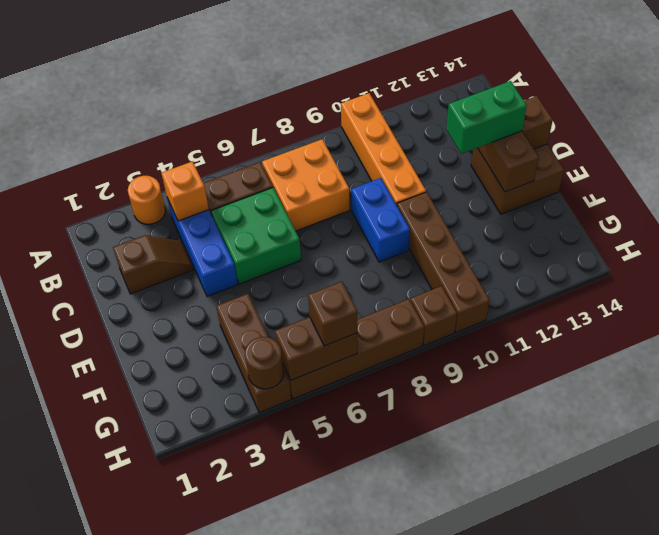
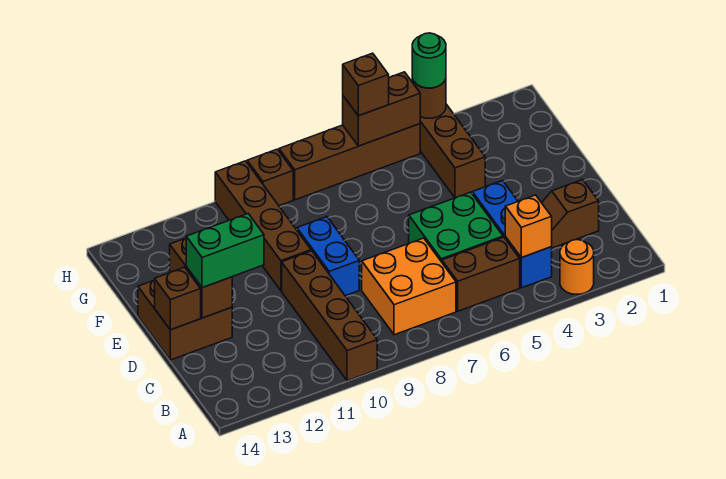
orange brick A10:D10 level 1 -> brown brick A10:D10 level 1
none -> green round brick H4 level 3

